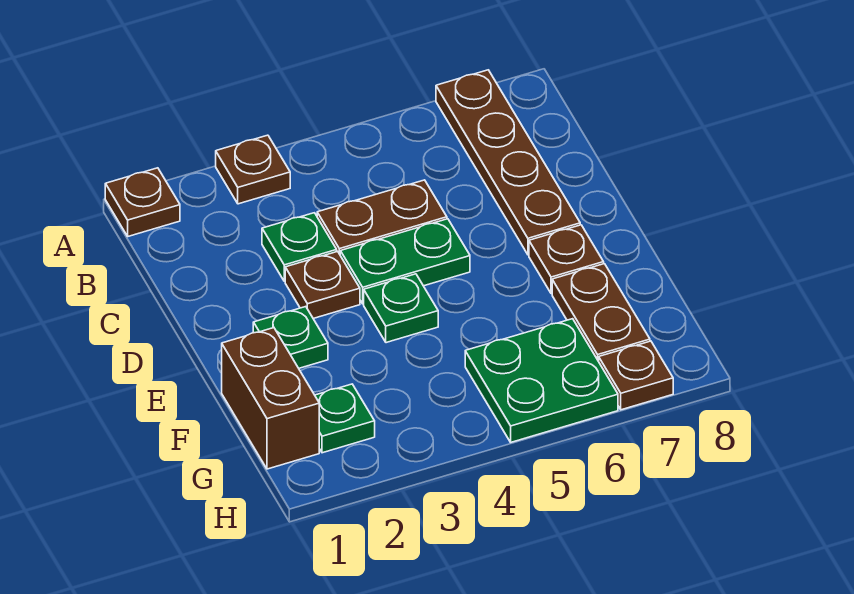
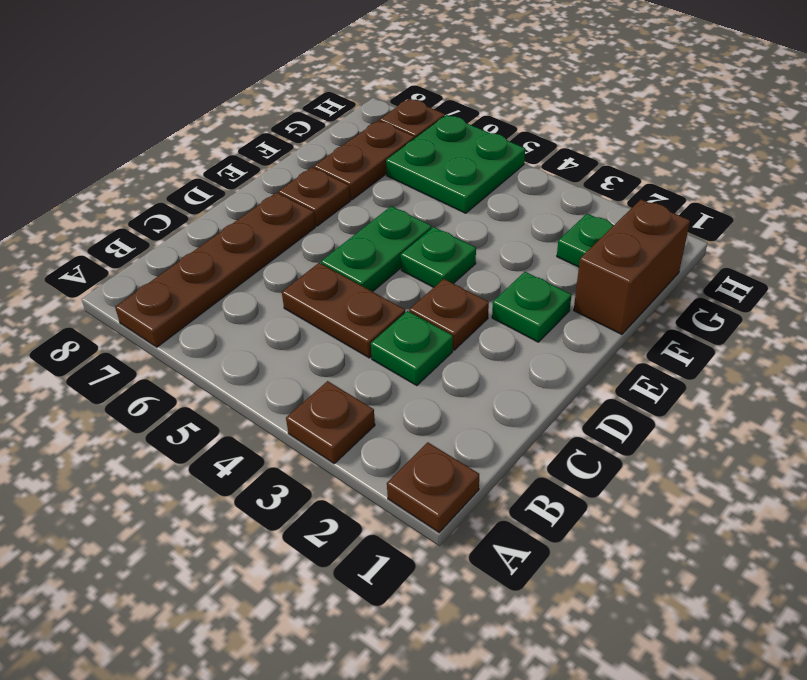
green plate D4:D5 level 1 -> green plate D5:E5 level 1

